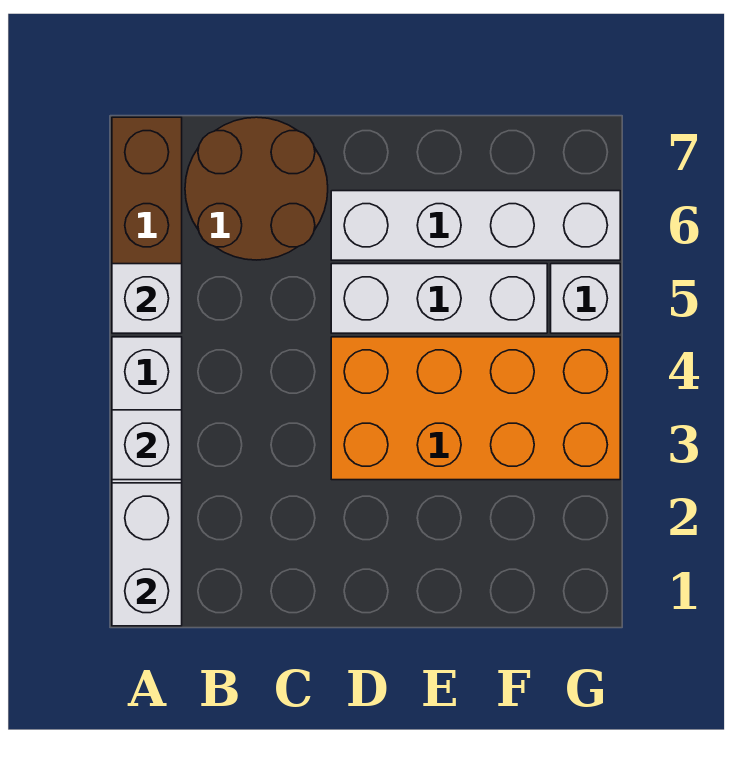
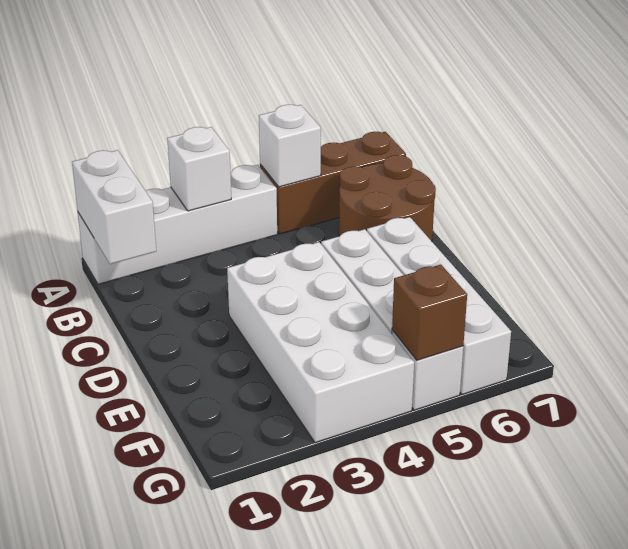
white brick A1:A2 level 2 -> white brick A1:B1 level 2
orange brick D3:G4 level 1 -> white brick D3:G4 level 1
none -> brown brick G5 level 2

